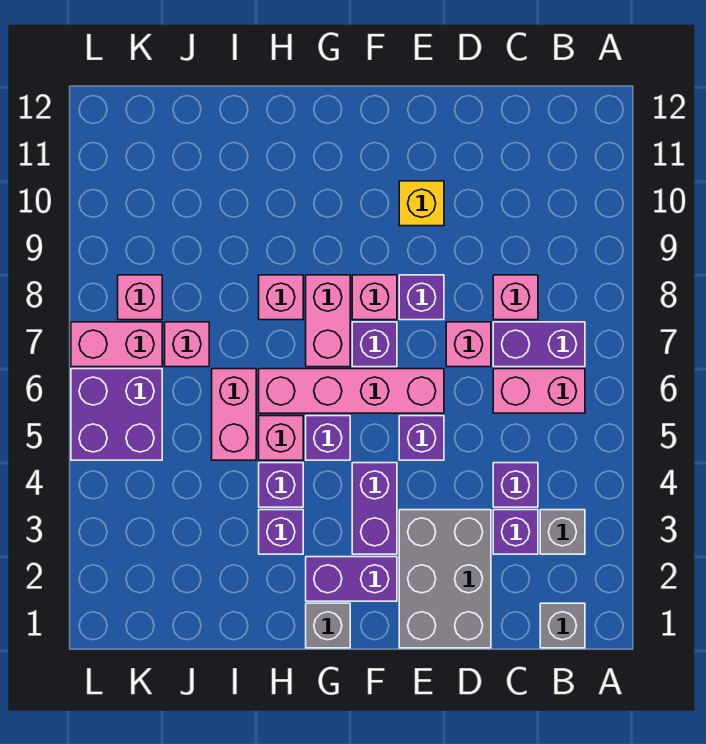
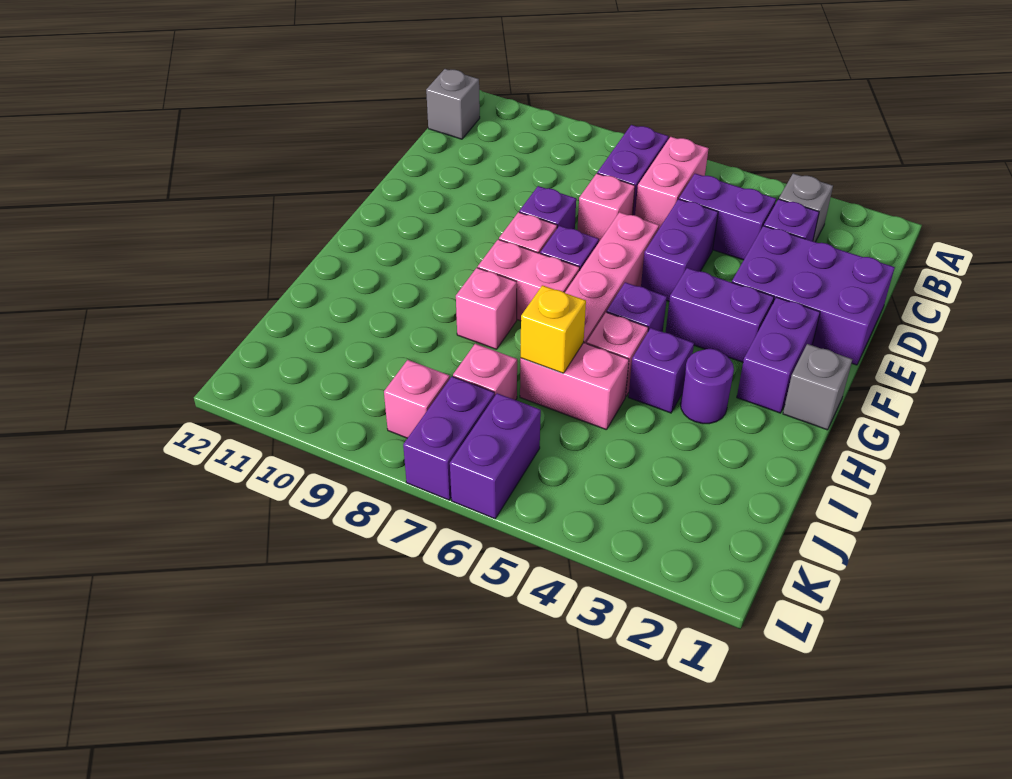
grey brick B1 level 1 -> grey brick B12 level 1
purple brick C4 level 1 -> purple brick C4:C5 level 1
pink brick C8 level 1 -> none
grey brick D1:E3 level 1 -> purple brick D1:E3 level 1
purple brick E5 level 1 -> purple brick D5:E5 level 1
yellow brick E10 level 1 -> yellow brick I6 level 2
purple brick H3 level 1 -> purple round brick H3 level 1
purple brick K5:L6 level 1 -> purple brick K6:L6 level 1
pink brick K7:L7 level 1 -> purple brick K7:L7 level 1

